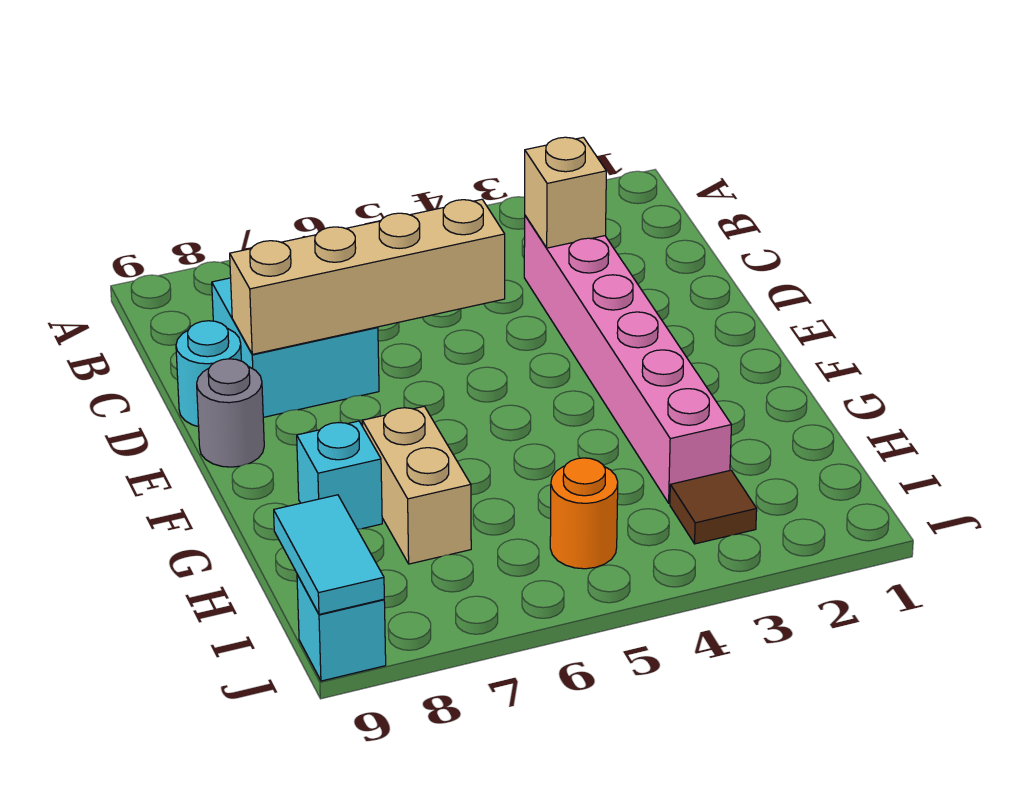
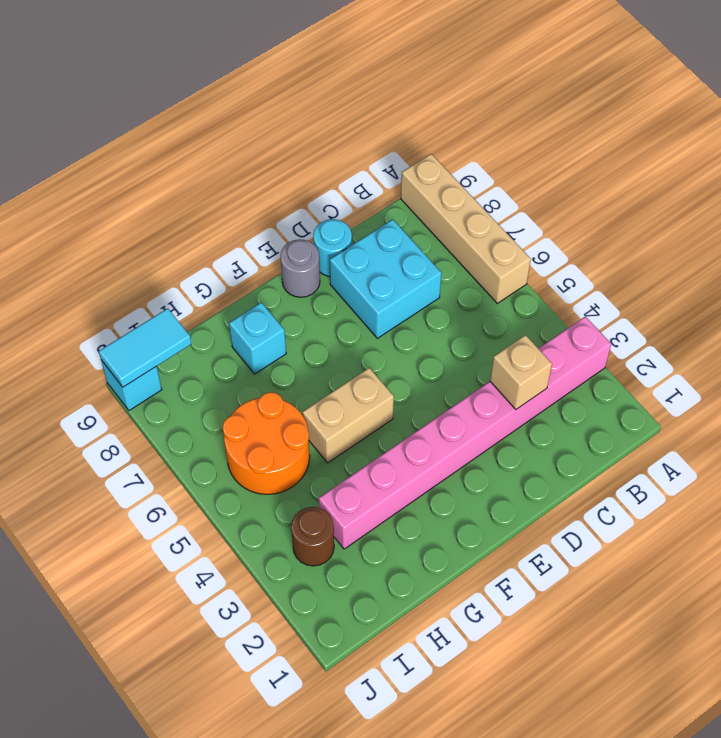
pink brick C3:H3 level 1 -> pink brick A3:H3 level 1
tan brick D5:D8 level 2 -> tan brick A6:A9 level 1
tan brick G7:H7 level 1 -> tan brick F5:G5 level 1
brown tile I3 level 1 -> brown round brick I3 level 1
orange round brick I5 level 1 -> orange round brick H5:I6 level 1

